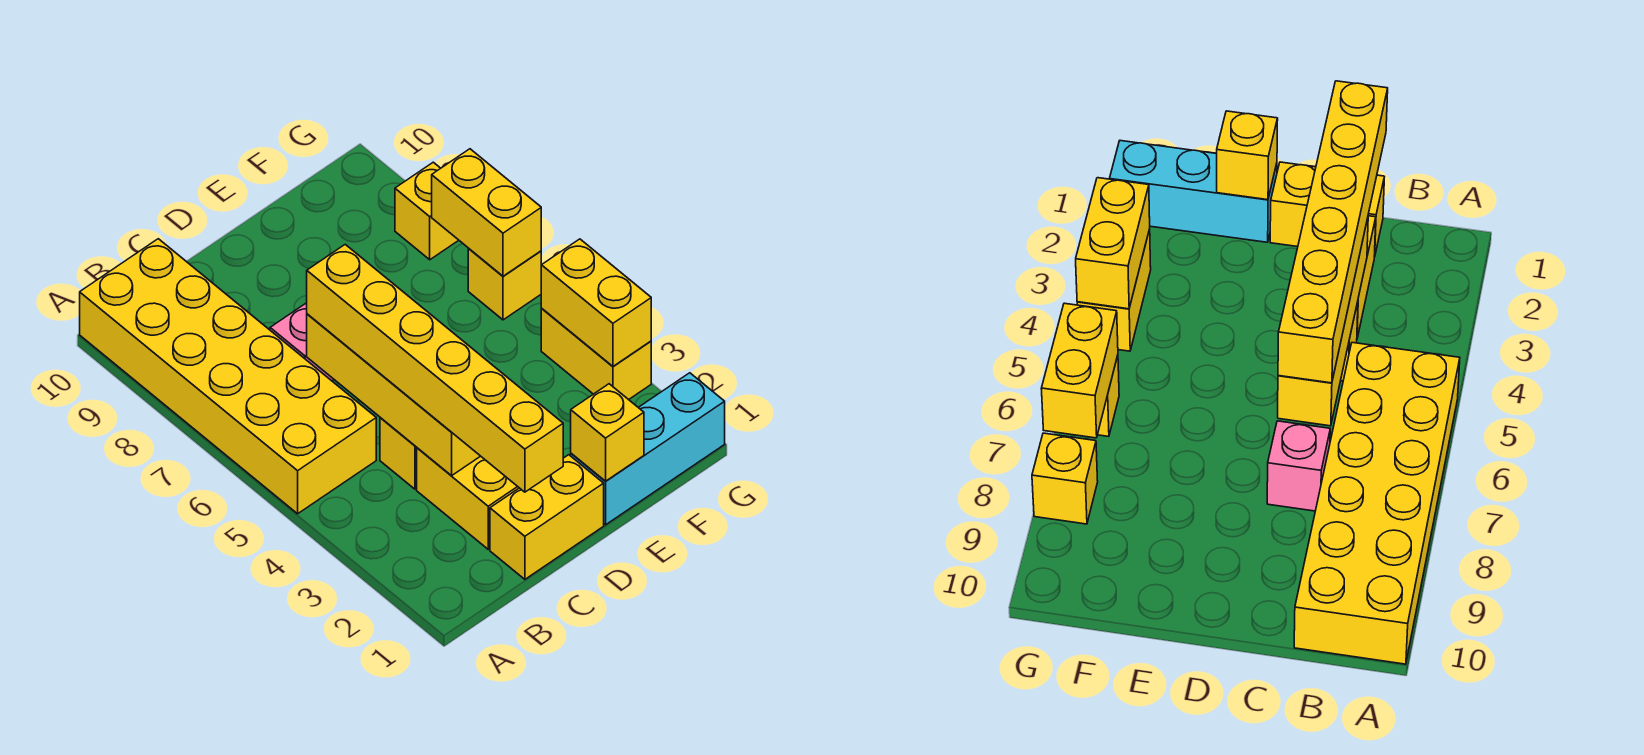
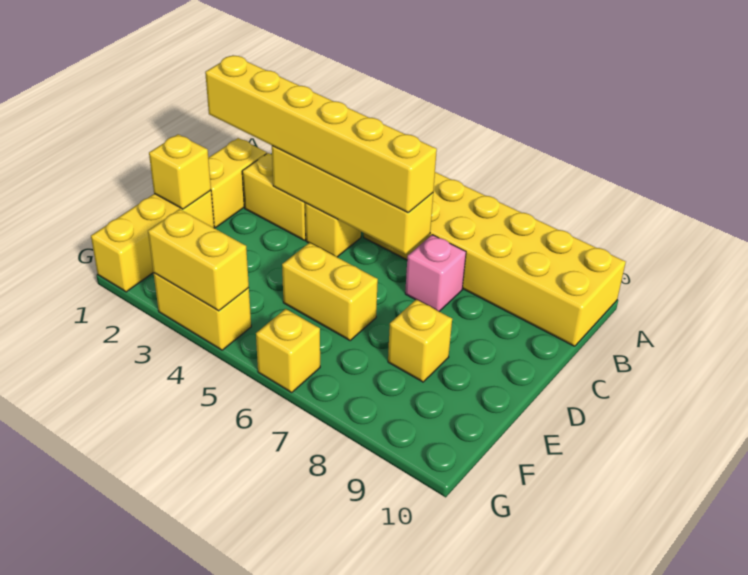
cyan brick E1:G1 level 1 -> yellow brick E1:G1 level 1
yellow brick G6:G7 level 2 -> yellow brick E5:E6 level 1
yellow brick G8 level 1 -> yellow brick E8 level 1

